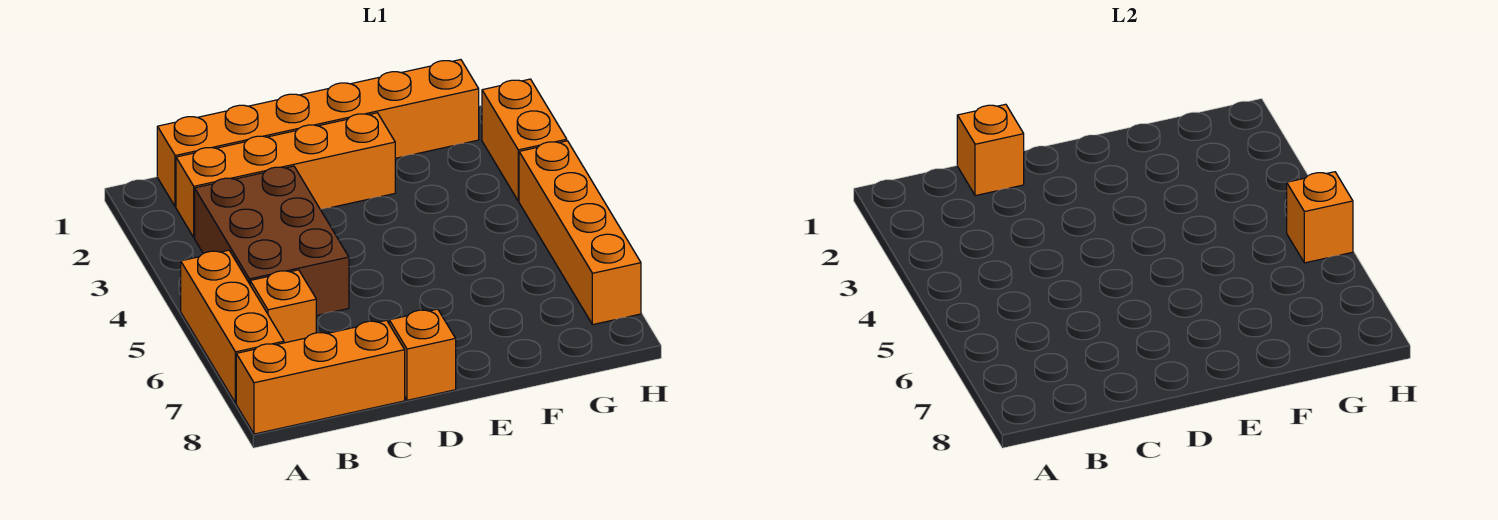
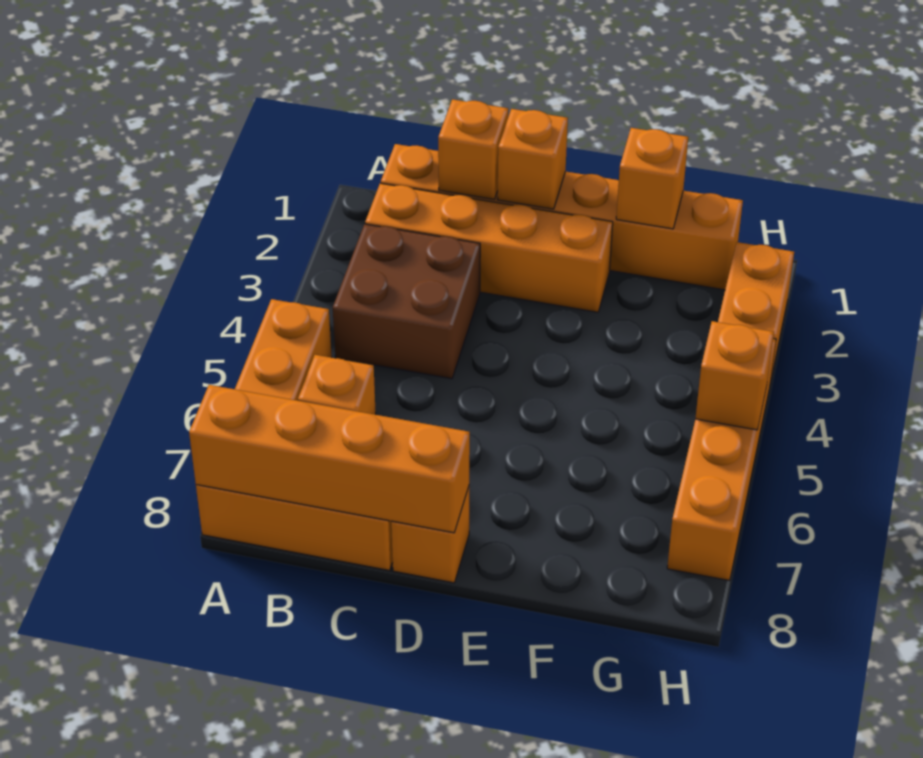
none -> orange brick A8:D8 level 2
brown brick B3:C5 level 1 -> brown brick B3:C4 level 1
none -> orange brick D1 level 2
none -> orange brick F1 level 2

